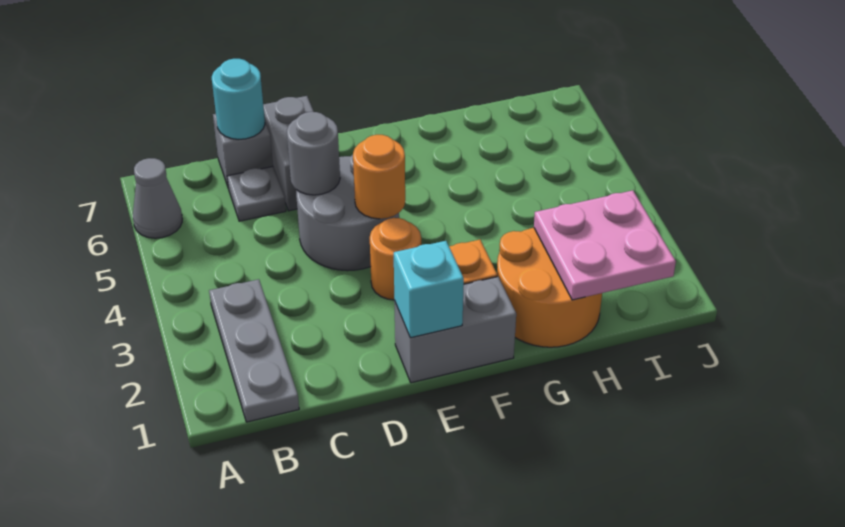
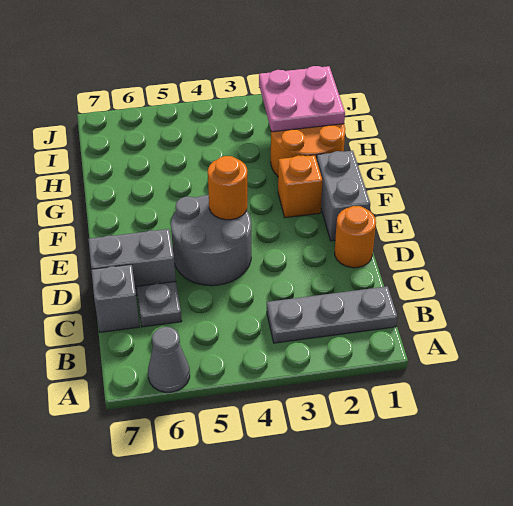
cyan round brick C7 level 2 -> none
grey round brick D5 level 2 -> none
cyan brick E1 level 2 -> none
orange round brick E3 level 1 -> orange round brick D1 level 1

